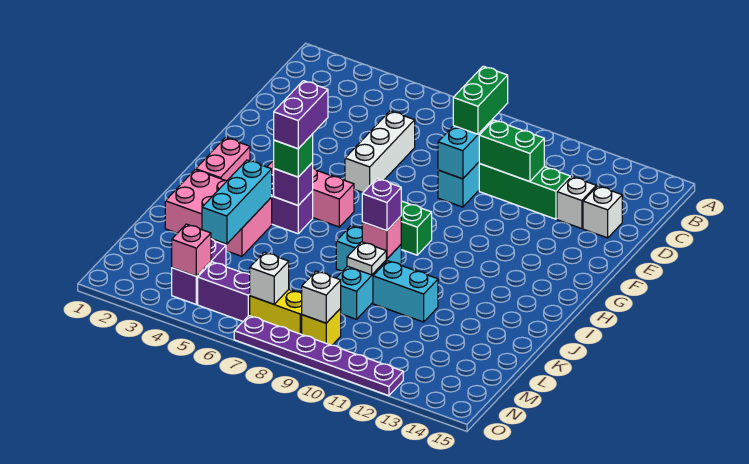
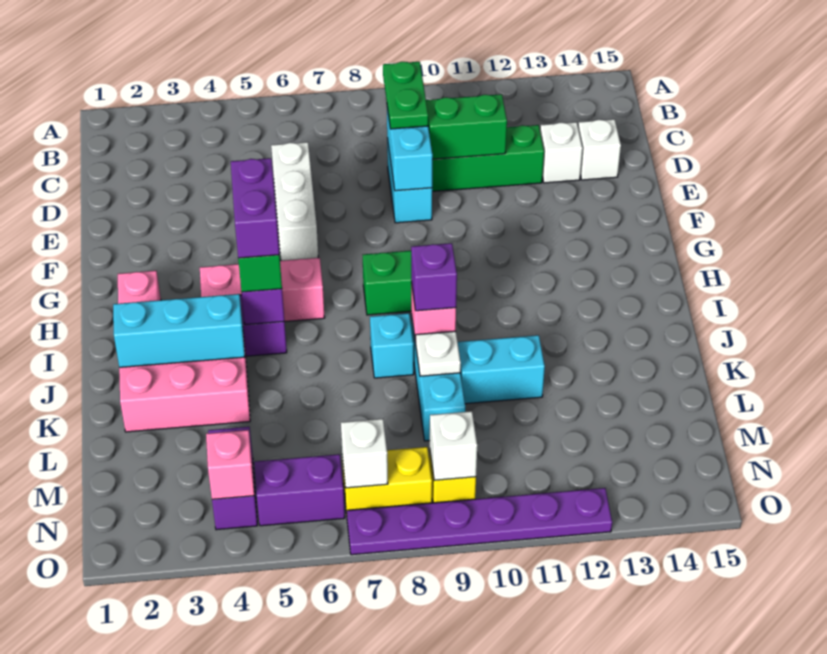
green brick C9:D9 level 3 -> green plate C9:D9 level 3
cyan brick J4:L4 level 2 -> cyan brick J2:J4 level 2

